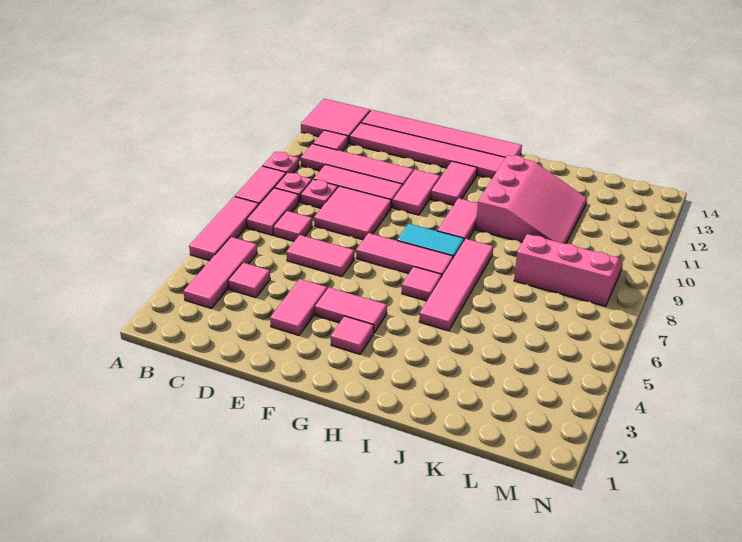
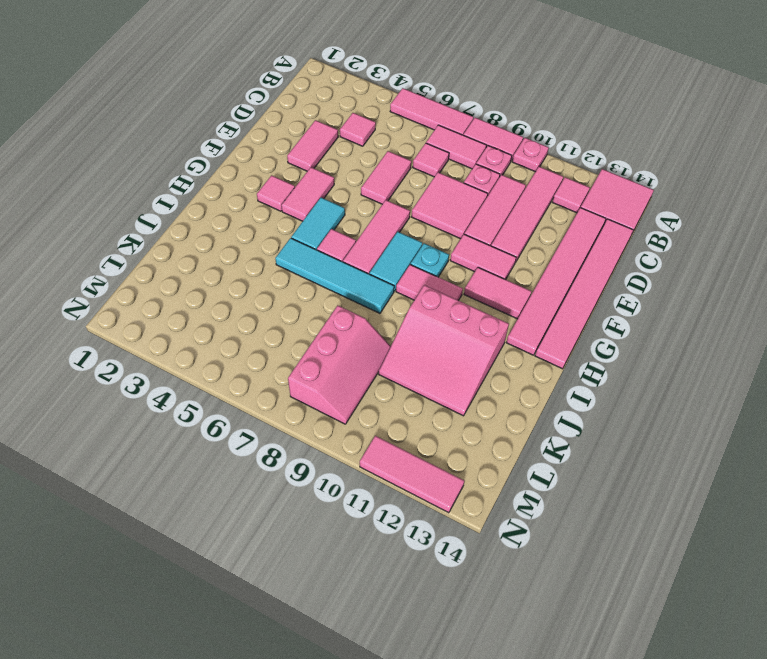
pink tile B3:B5 level 1 -> pink tile N11:N13 level 1
pink tile E3:E4 level 1 -> pink tile D3:E3 level 1
none -> cyan tile G5:H5 level 1
none -> cyan plate G9 level 1
pink tile I5:I8 level 1 -> cyan tile I5:I8 level 1

